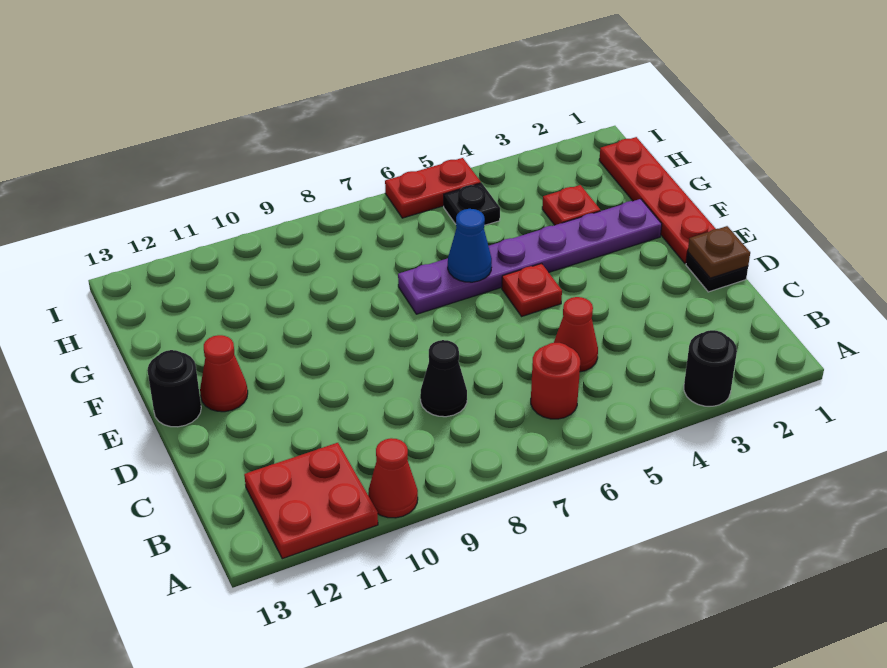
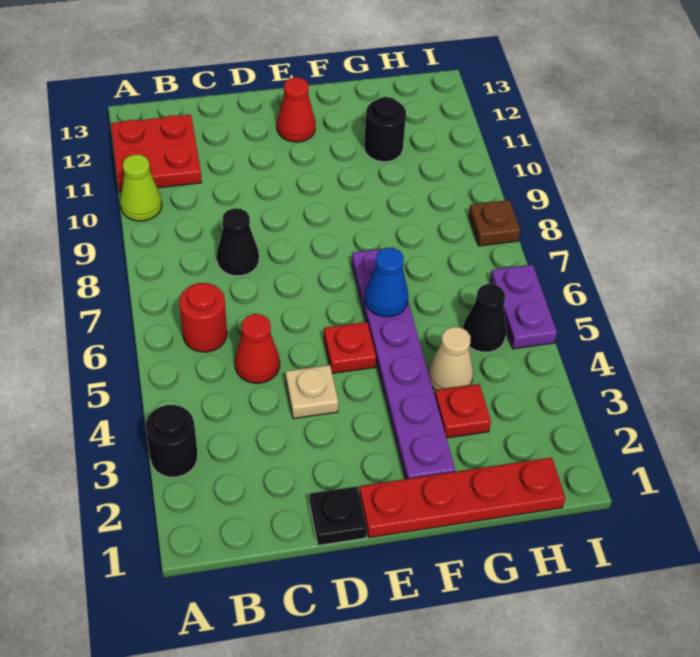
red cone A10 level 1 -> lime cone A10 level 1
brown plate D1 level 2 -> brown plate I8 level 1
none -> tan plate D4 level 1
black round brick E13 level 1 -> black round brick G11 level 1
none -> tan cone G4 level 1
black plate H5 level 1 -> black cone H5 level 1
red plate I5:I6 level 1 -> purple plate I5:I6 level 1

